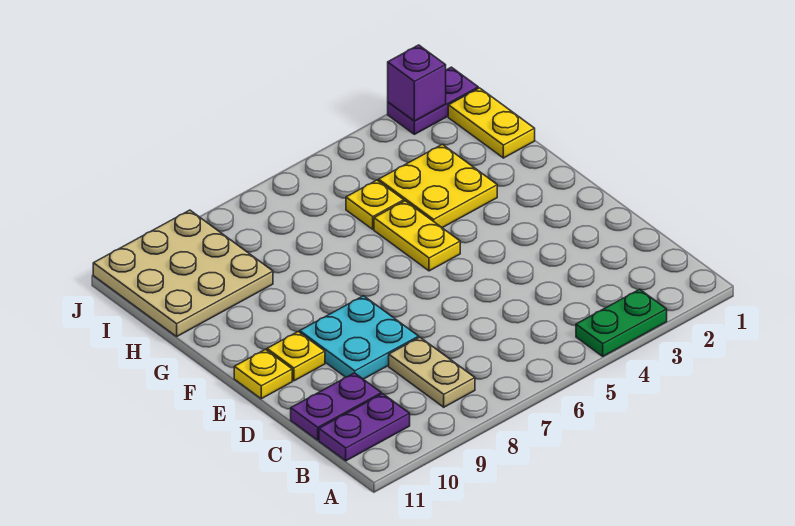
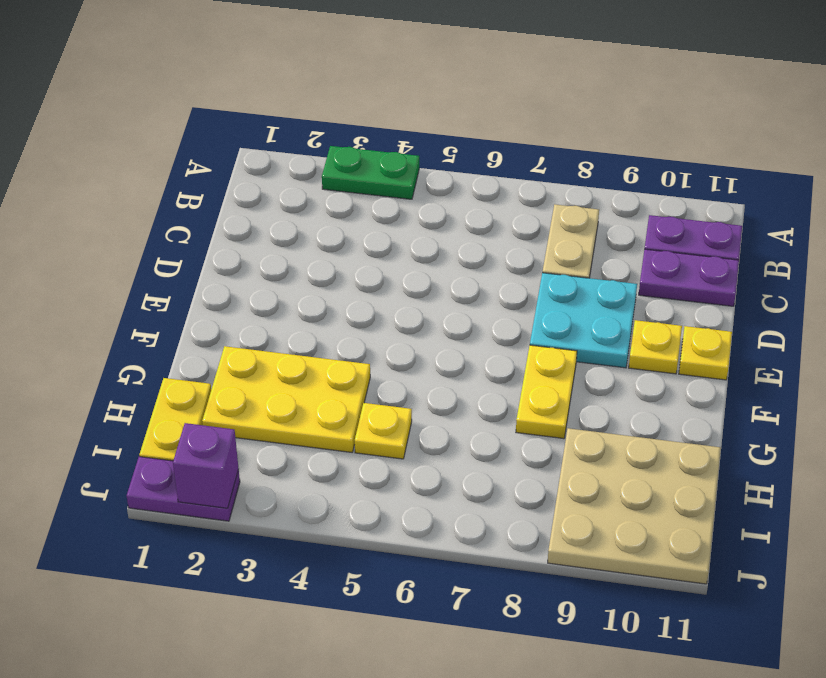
yellow plate F5:G5 level 1 -> yellow plate F8:G8 level 1
yellow plate G3:H4 level 1 -> yellow plate G2:H4 level 1

